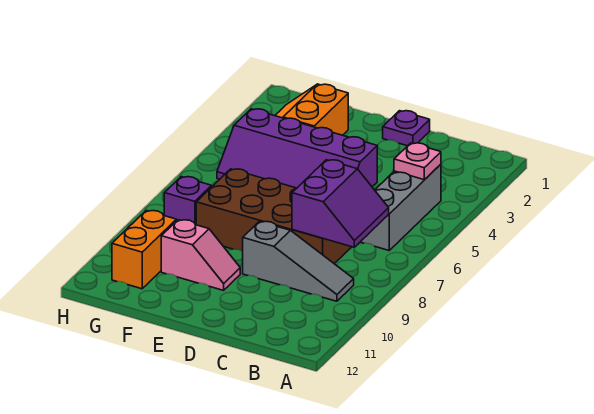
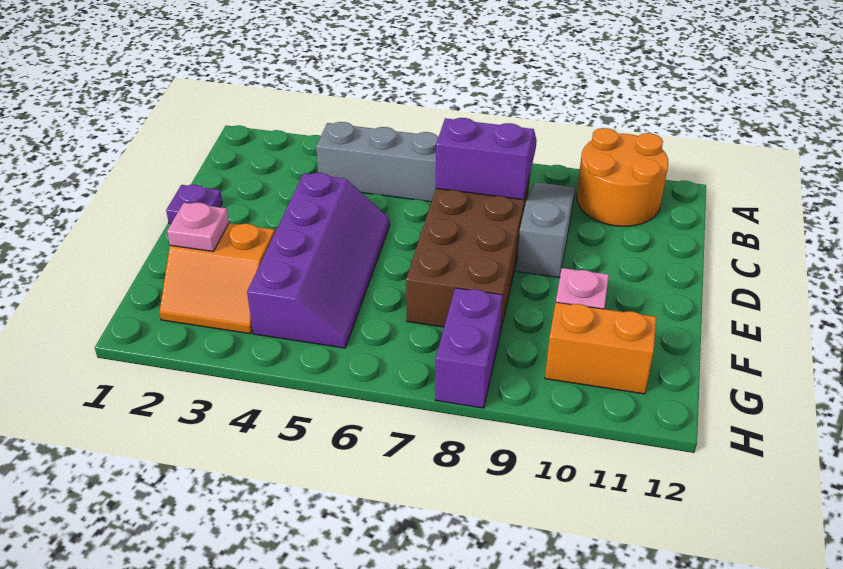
none -> orange round brick A10:B11 level 1
pink plate B4 level 2 -> pink plate F2 level 2
purple brick G8 level 1 -> purple brick G8:H8 level 1

